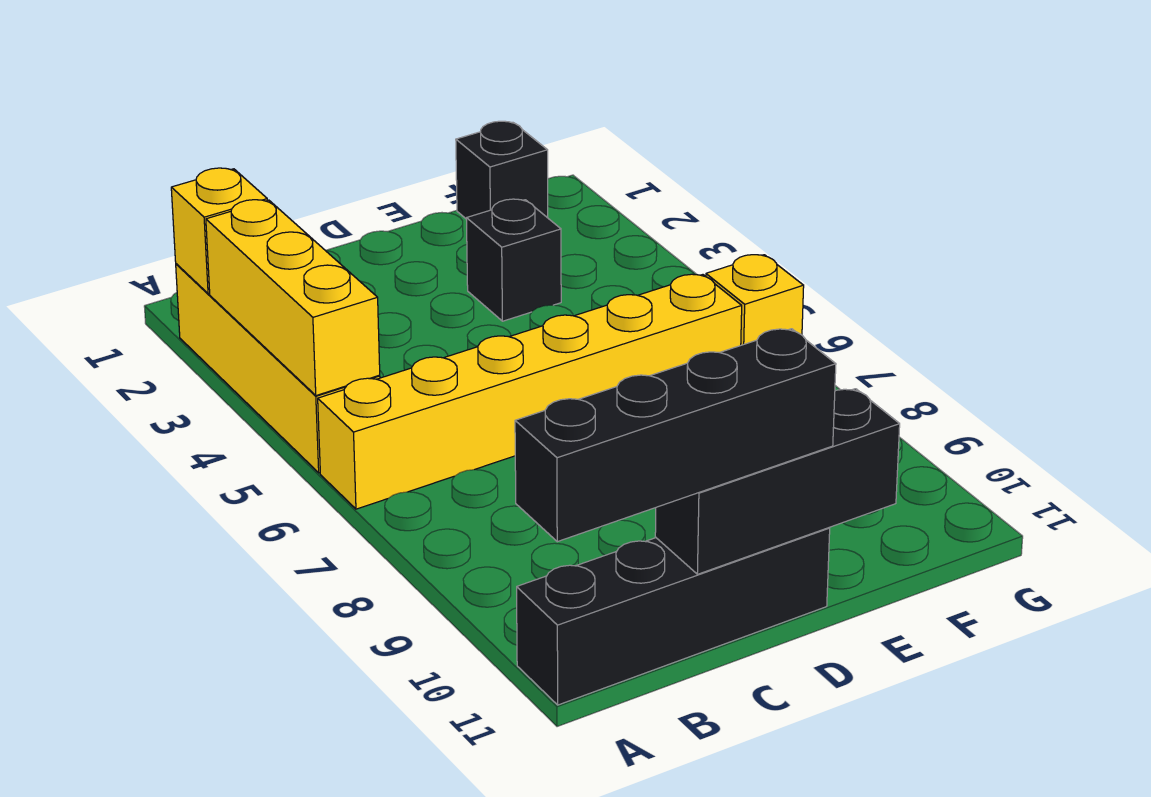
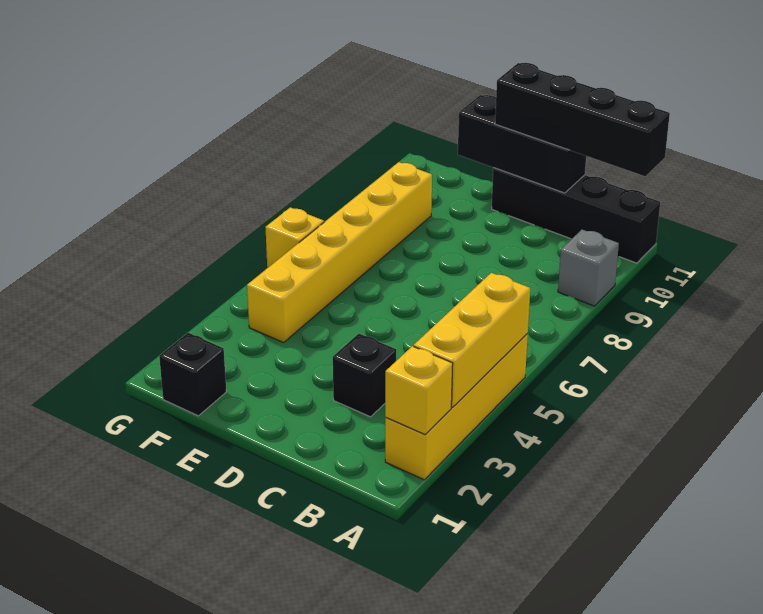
yellow brick A6:F6 level 1 -> yellow brick F4:F9 level 1
none -> grey brick A9 level 1
black brick E3 level 1 -> black brick C3 level 1

